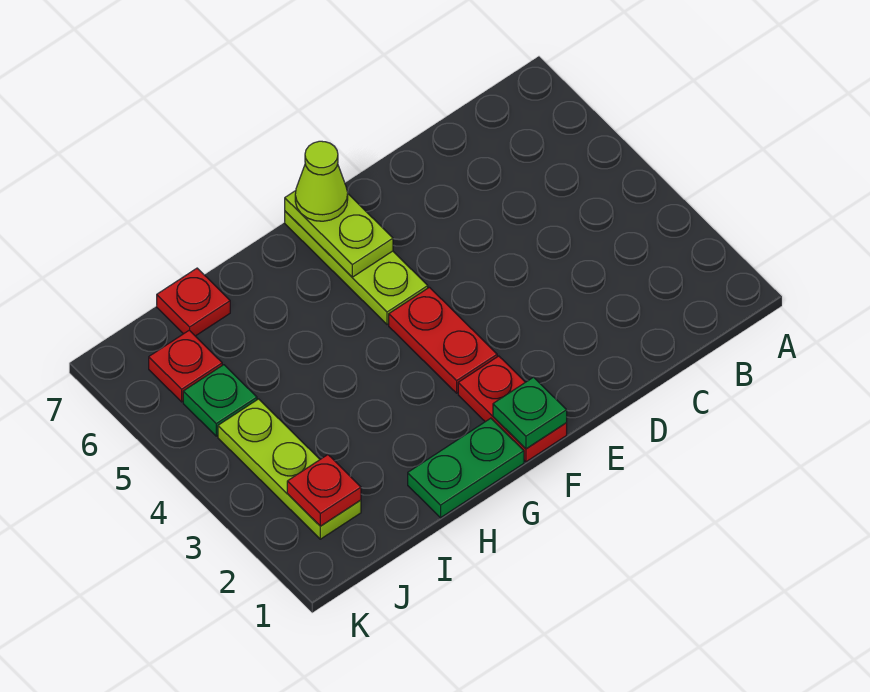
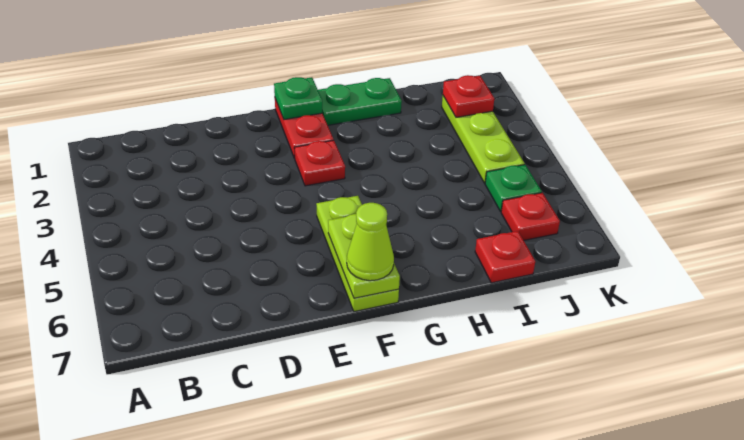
red plate F3:F4 level 1 -> red plate F3 level 1

